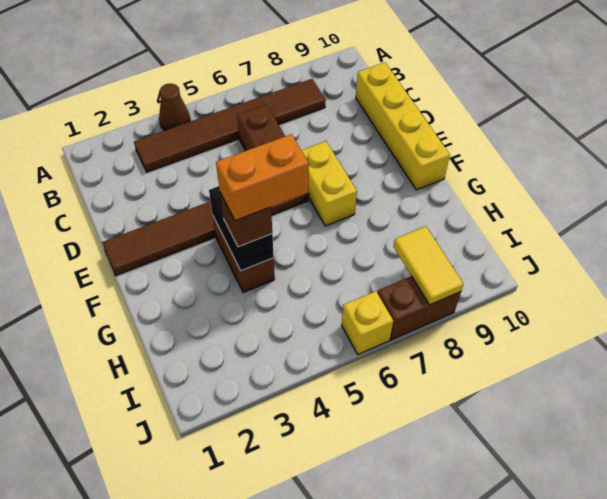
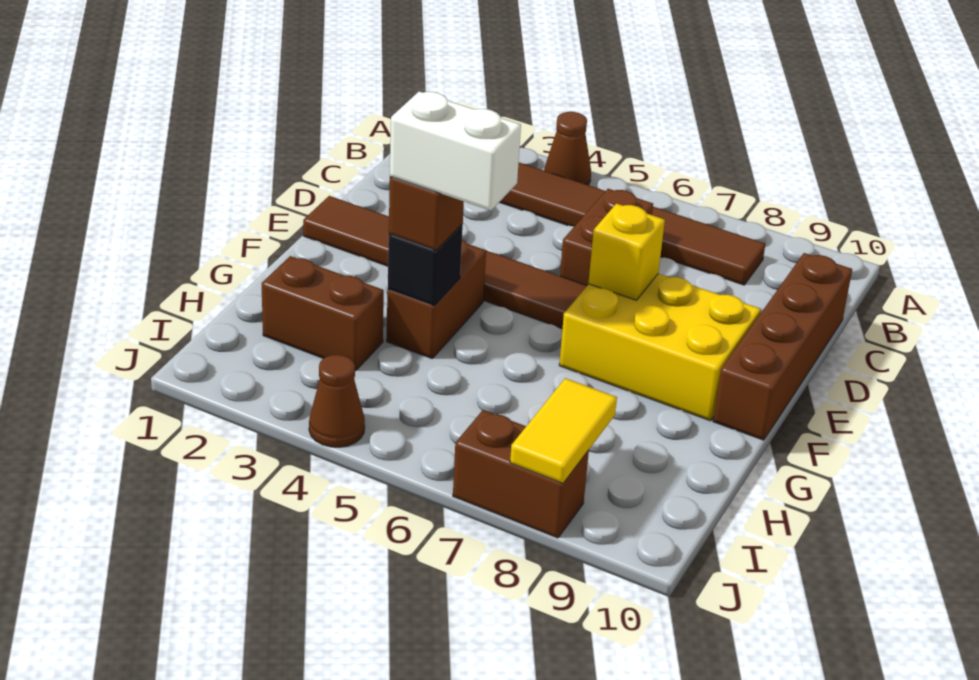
yellow brick C10:F10 level 1 -> brown brick C10:F10 level 1
yellow brick E7:F7 level 1 -> yellow brick E7:F9 level 1
black brick F4:G4 level 2 -> black brick G4 level 2
orange brick G4:G5 level 4 -> white brick G4:G5 level 4
none -> brown brick H2:H3 level 1
none -> brown cone J4 level 1
yellow brick J6 level 1 -> yellow brick E7 level 2

